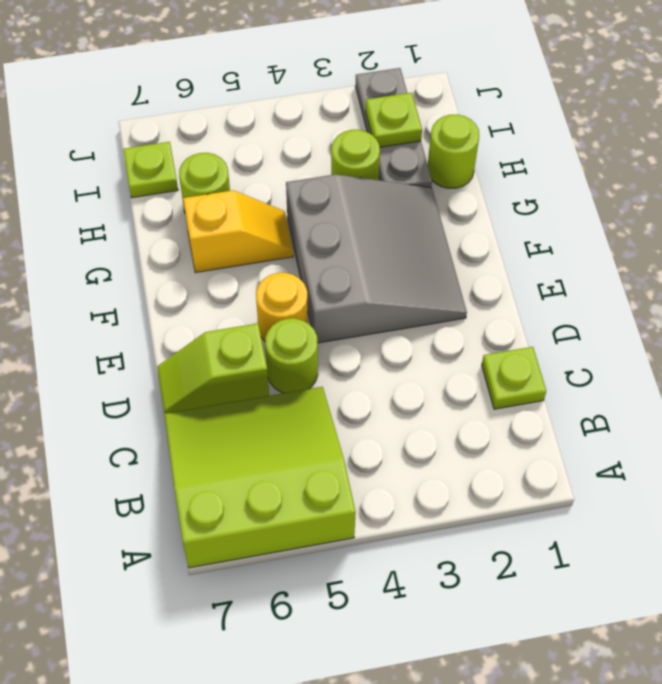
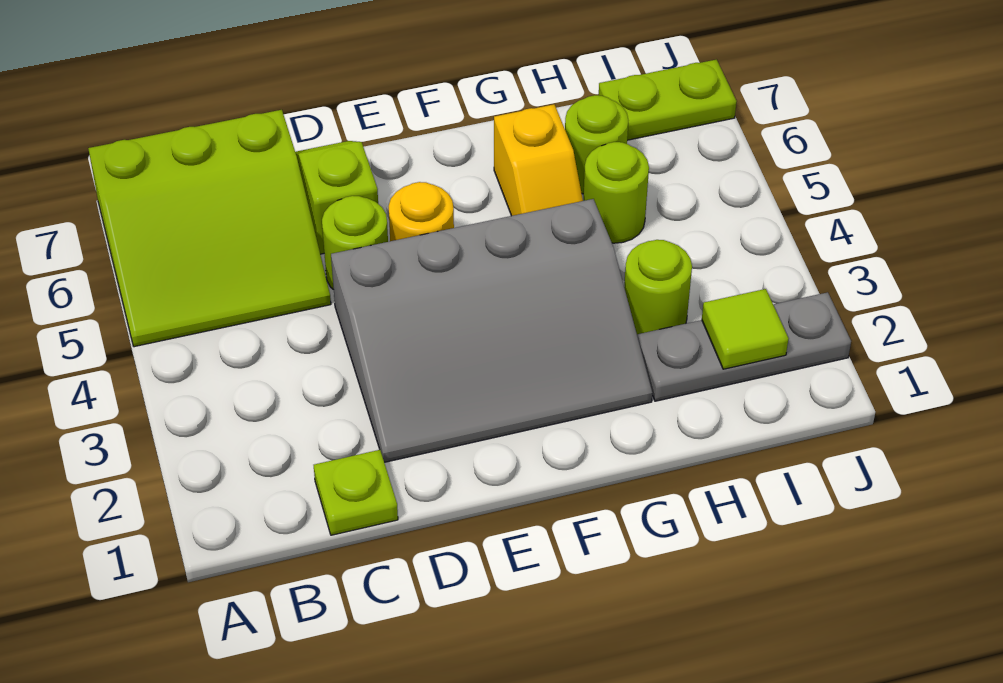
lime slope A5:C7 level 1 top A -> lime slope A5:C7 level 1 top 7
grey slope E2:G4 level 1 top 4 -> grey slope D2:G4 level 1 top 4
lime round brick H1 level 1 -> lime round brick H5 level 1
lime plate I2 level 2 -> lime tile I2 level 2
lime plate I7 level 1 -> lime plate I7:J7 level 1

